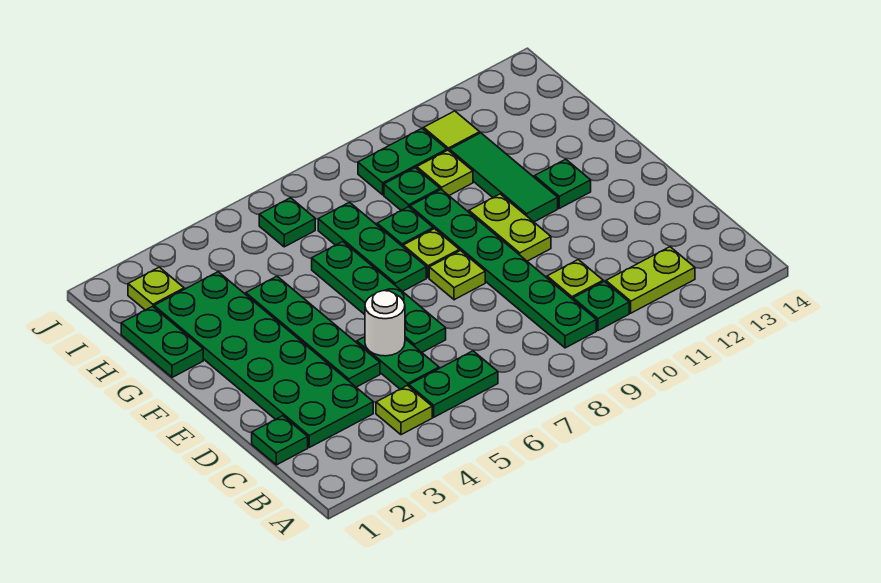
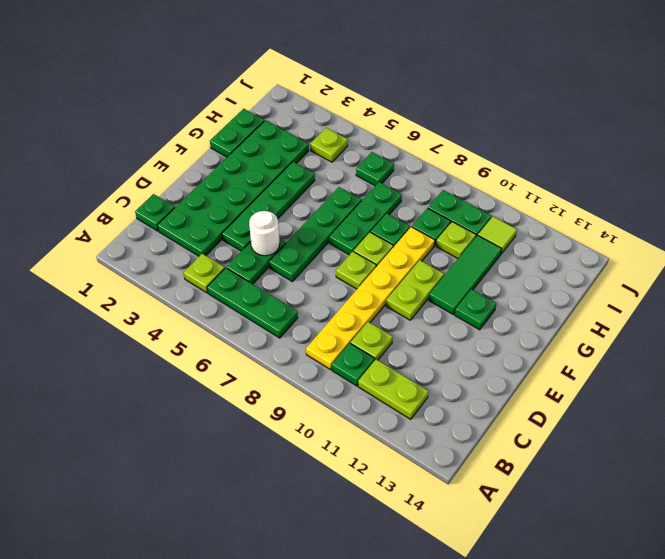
green plate B5:B6 level 1 -> green plate B5:B7 level 1
green plate B9:G9 level 1 -> yellow plate B9:G9 level 1
lime plate I2 level 1 -> lime plate I4 level 1

